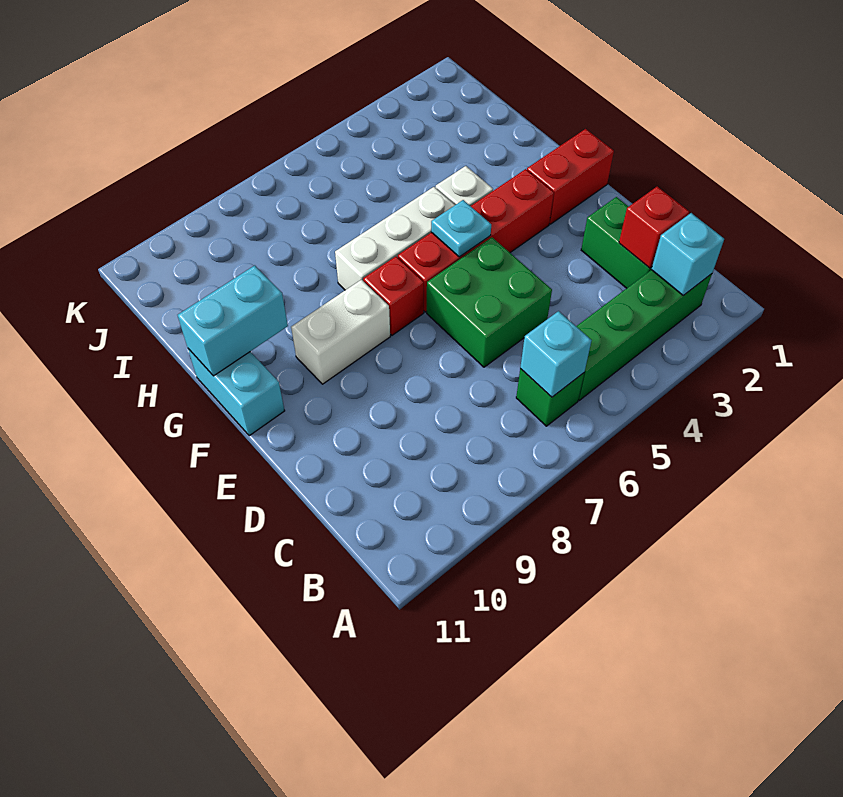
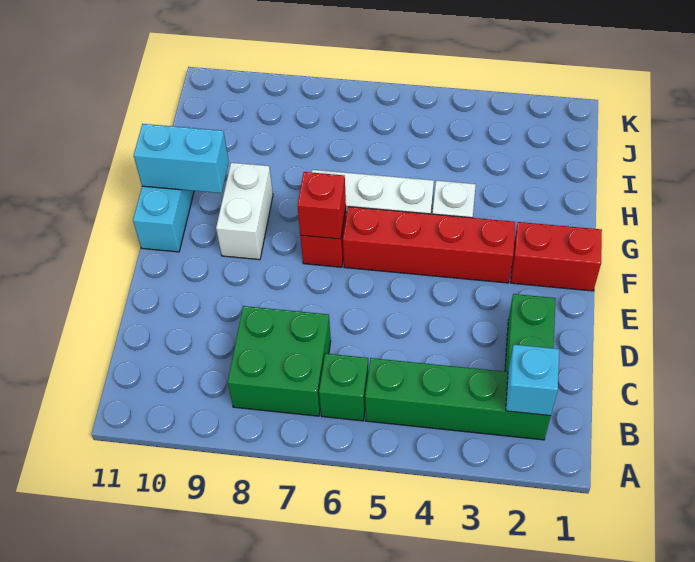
cyan brick B6 level 2 -> none
red brick C2 level 2 -> red brick F7 level 2
green brick D5:E6 level 1 -> green brick B7:C8 level 1
cyan plate F5 level 2 -> none
white brick F8:F9 level 1 -> white brick F9:G9 level 1

